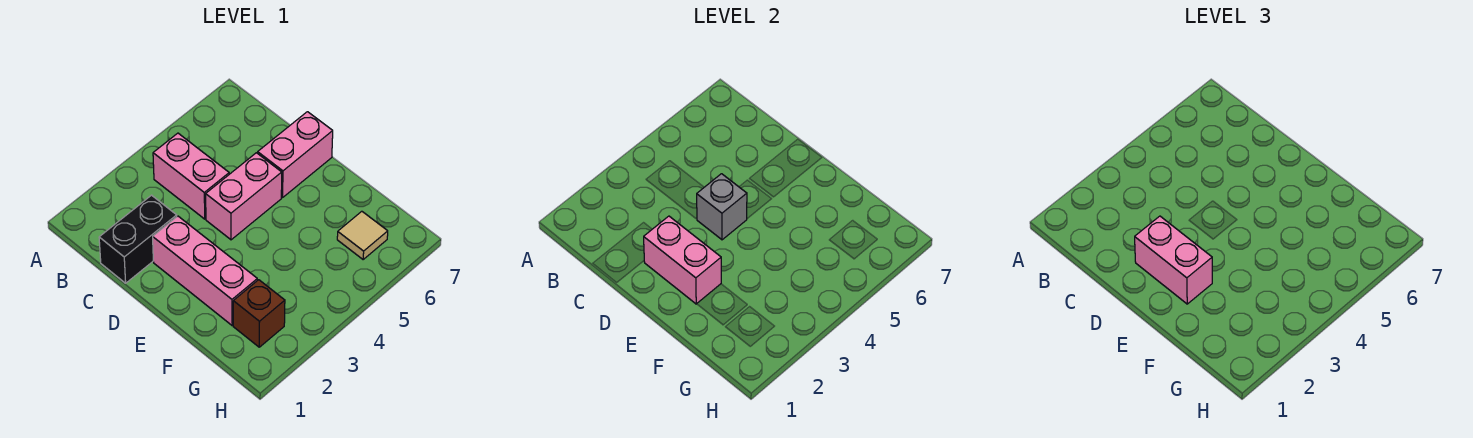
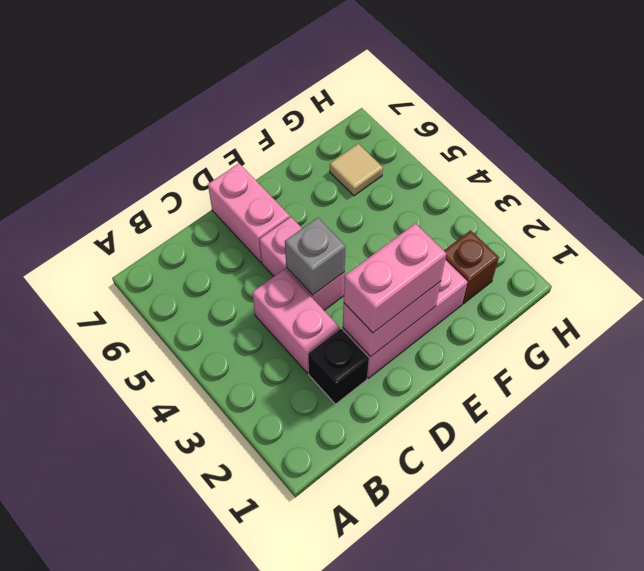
pink brick B4:C4 level 1 -> pink brick C3:C4 level 1
black brick C1:C2 level 1 -> black brick C2 level 1

